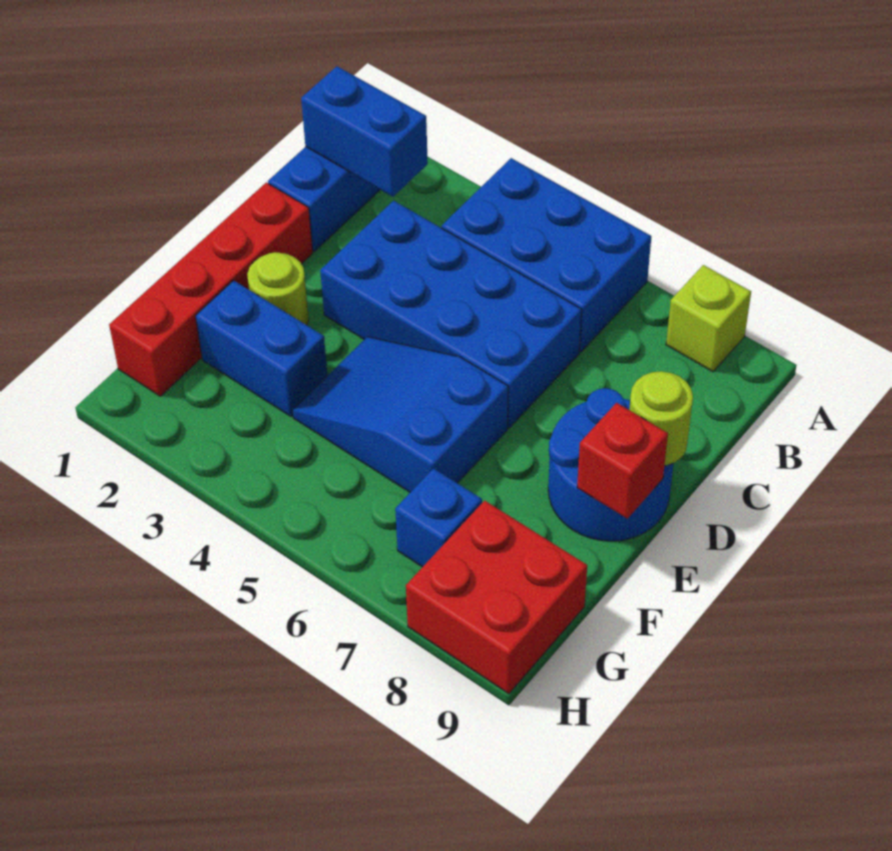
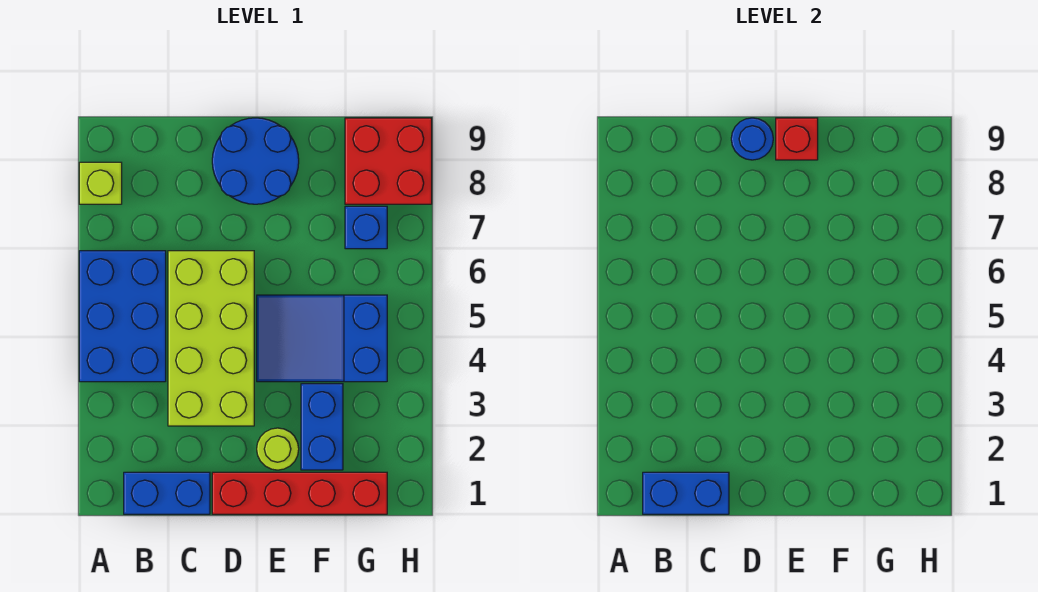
blue brick B1:B2 level 2 -> blue brick B1:C1 level 2
blue brick C3:D6 level 1 -> lime brick C3:D6 level 1
lime round brick D9 level 2 -> blue round brick D9 level 2
blue slope E4:F6 level 1 top 6 -> blue slope E4:G5 level 1 top G

